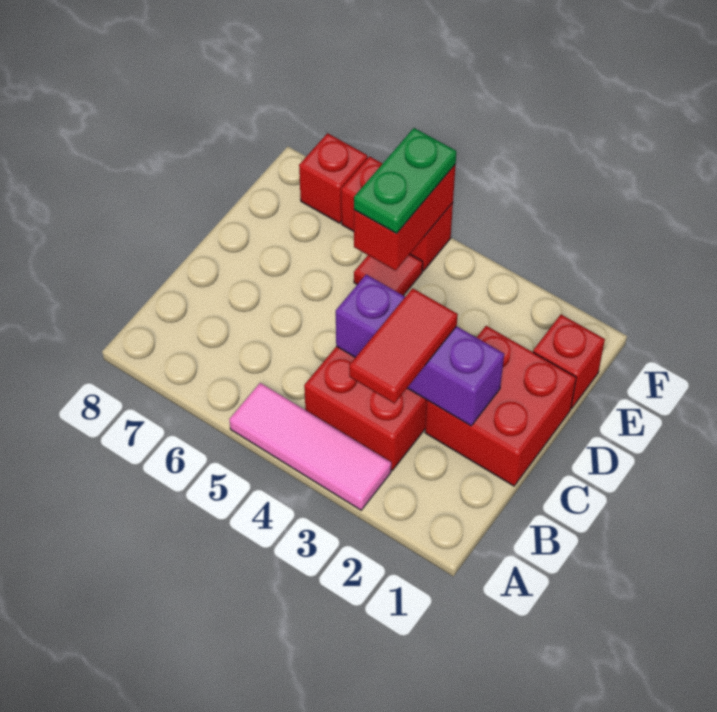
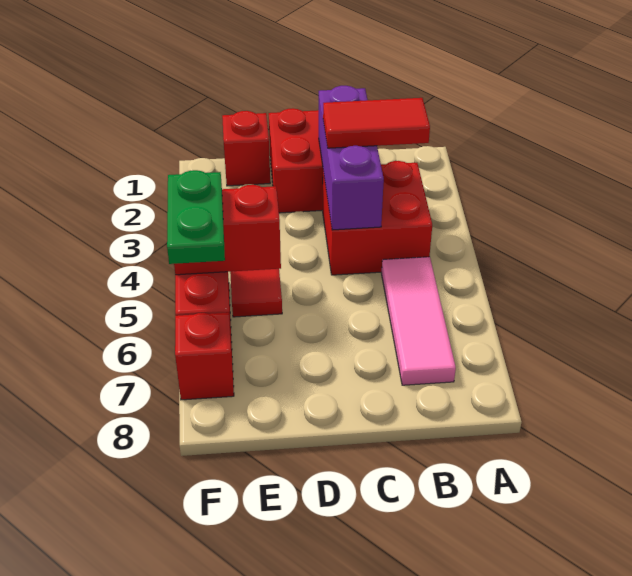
pink tile A3:A5 level 1 -> pink tile B5:B7 level 1
green plate E5:F5 level 3 -> green plate F5:F6 level 3

